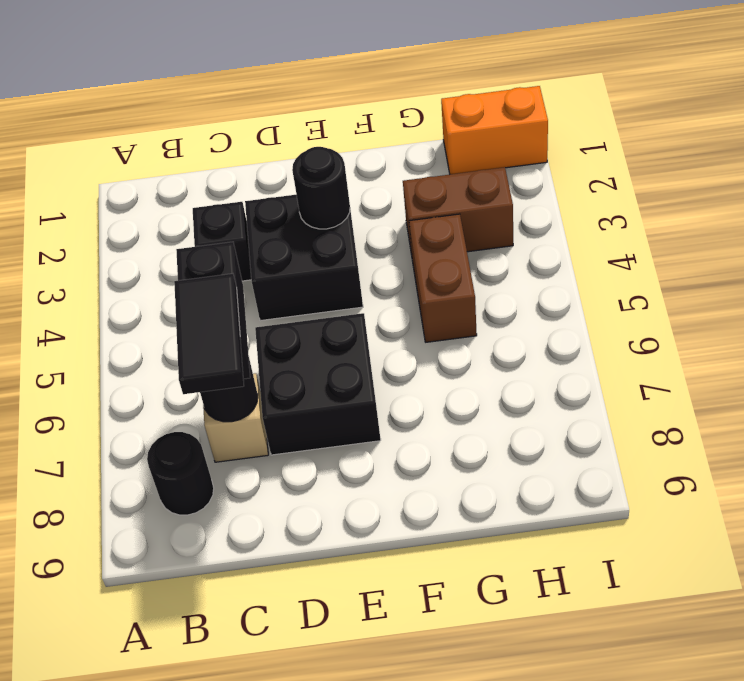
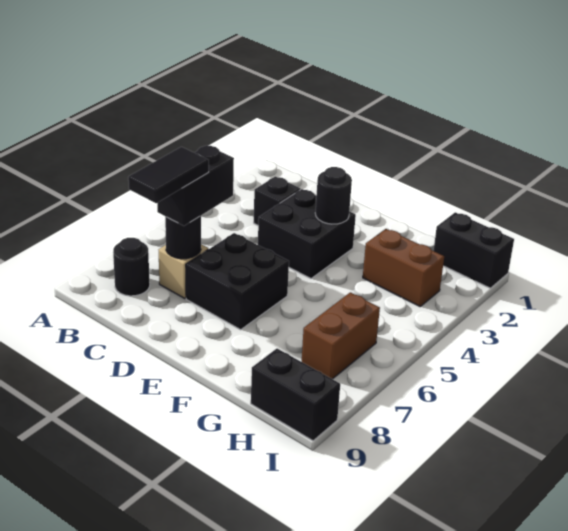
brown brick G4:G5 level 1 -> brown brick H6:H7 level 1
orange brick H1:I1 level 1 -> black brick H1:I1 level 1
none -> black brick H9:I9 level 1

